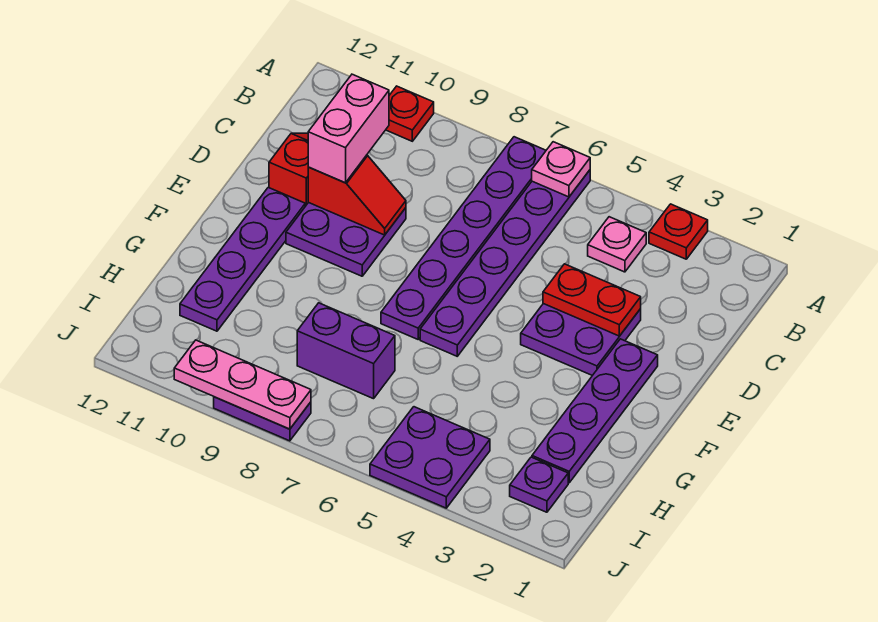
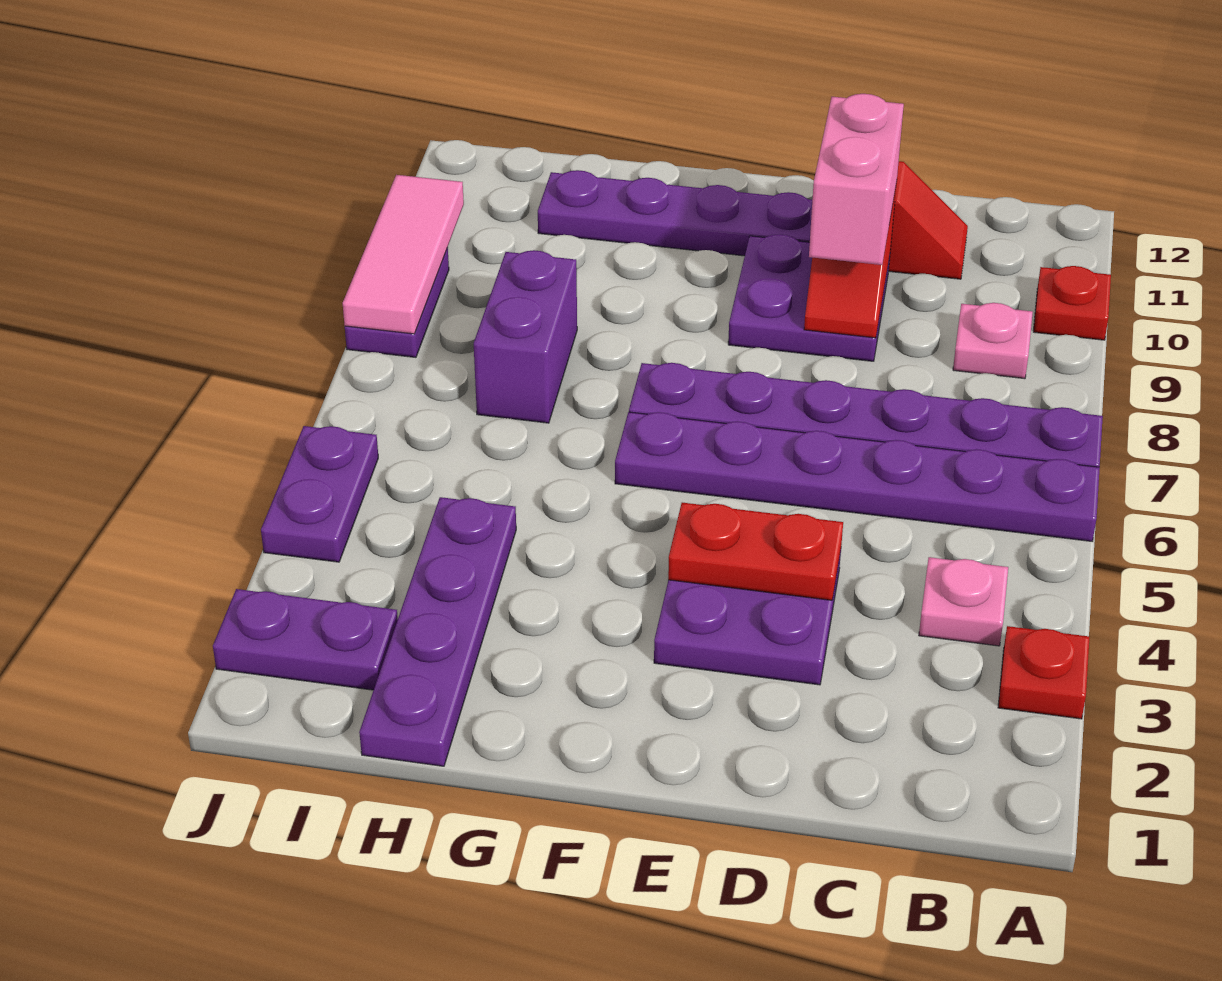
pink plate A6 level 2 -> pink plate B9 level 1
pink brick C10:D10 level 3 -> pink brick D9:D10 level 3
red plate D3:D4 level 2 -> red plate D4:E4 level 2
purple plate E2:H2 level 1 -> purple plate H1:H4 level 1
purple plate I2 level 1 -> purple plate I2:J2 level 1
purple plate I4:J5 level 1 -> purple plate J4:J5 level 1
pink plate J8:J10 level 2 -> pink tile J8:J10 level 2

